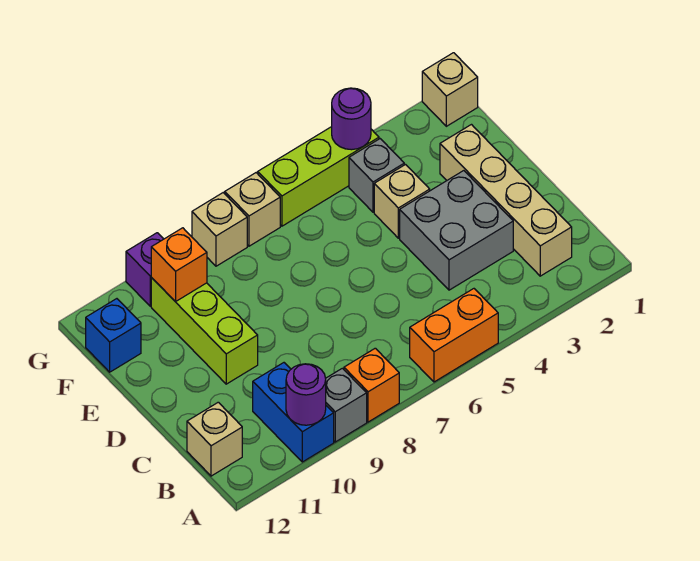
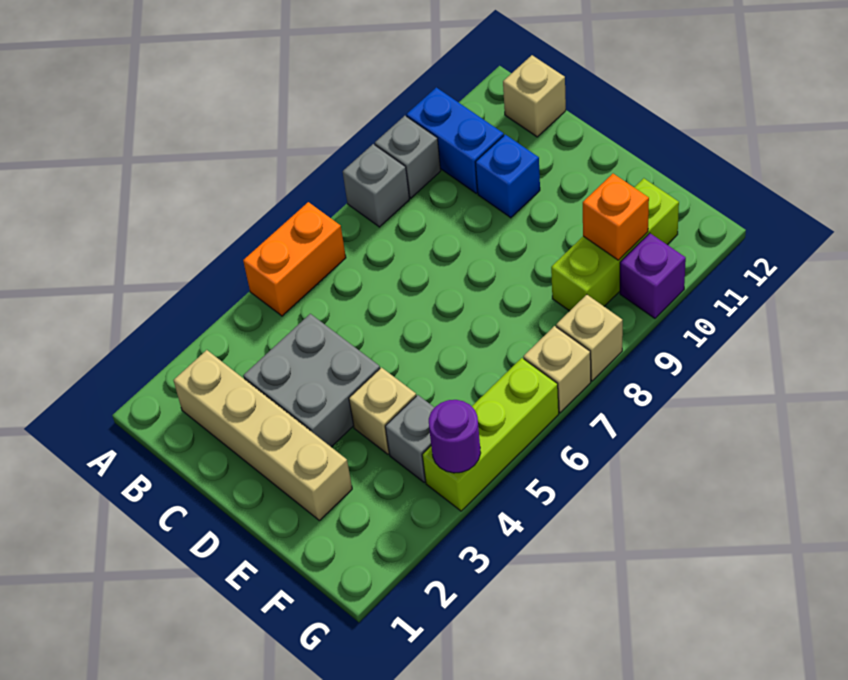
orange brick A8 level 1 -> grey brick A8 level 1
purple round brick A10 level 2 -> none
lime brick D10:F10 level 1 -> lime brick F9:F11 level 1
blue brick F12 level 1 -> blue brick C10 level 1
tan brick G1 level 1 -> none

